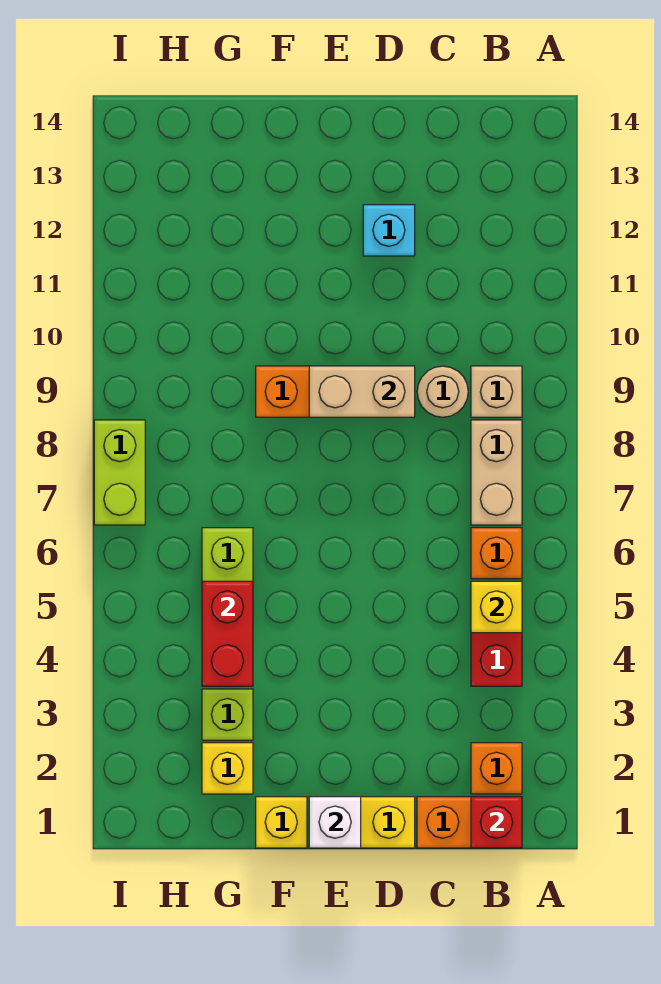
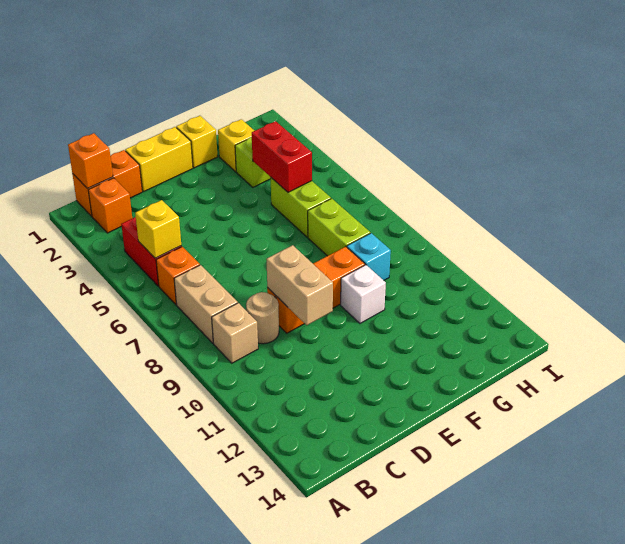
red brick B1 level 2 -> orange brick B1 level 2
tan brick D9:E9 level 2 -> tan brick D9:D10 level 2
cyan brick D12 level 1 -> cyan brick G9 level 1
white brick E1 level 2 -> white brick F10 level 1
lime brick I7:I8 level 1 -> lime brick G7:G8 level 1

